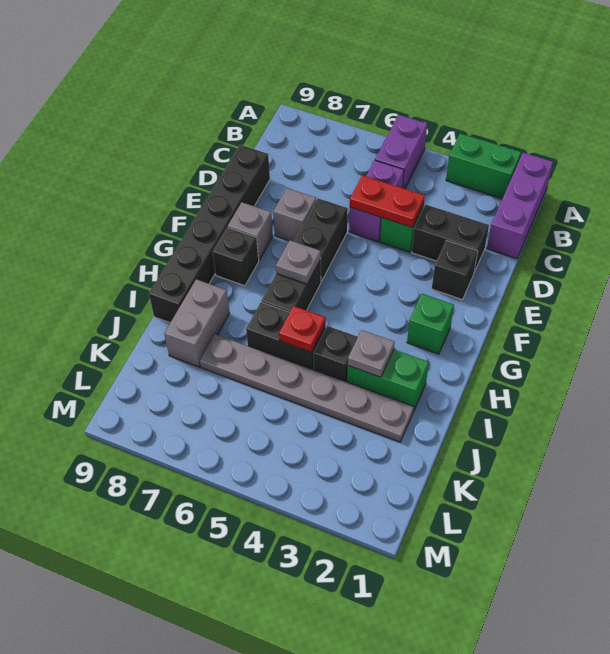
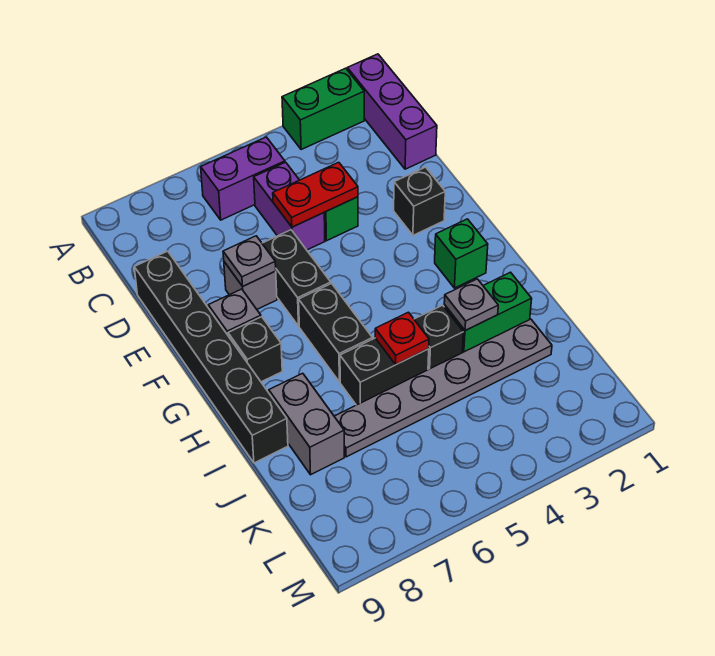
purple brick A5:B5 level 1 -> purple brick B5:B6 level 1
black brick D2:D3 level 1 -> none
grey plate G6 level 2 -> grey plate E7 level 2

